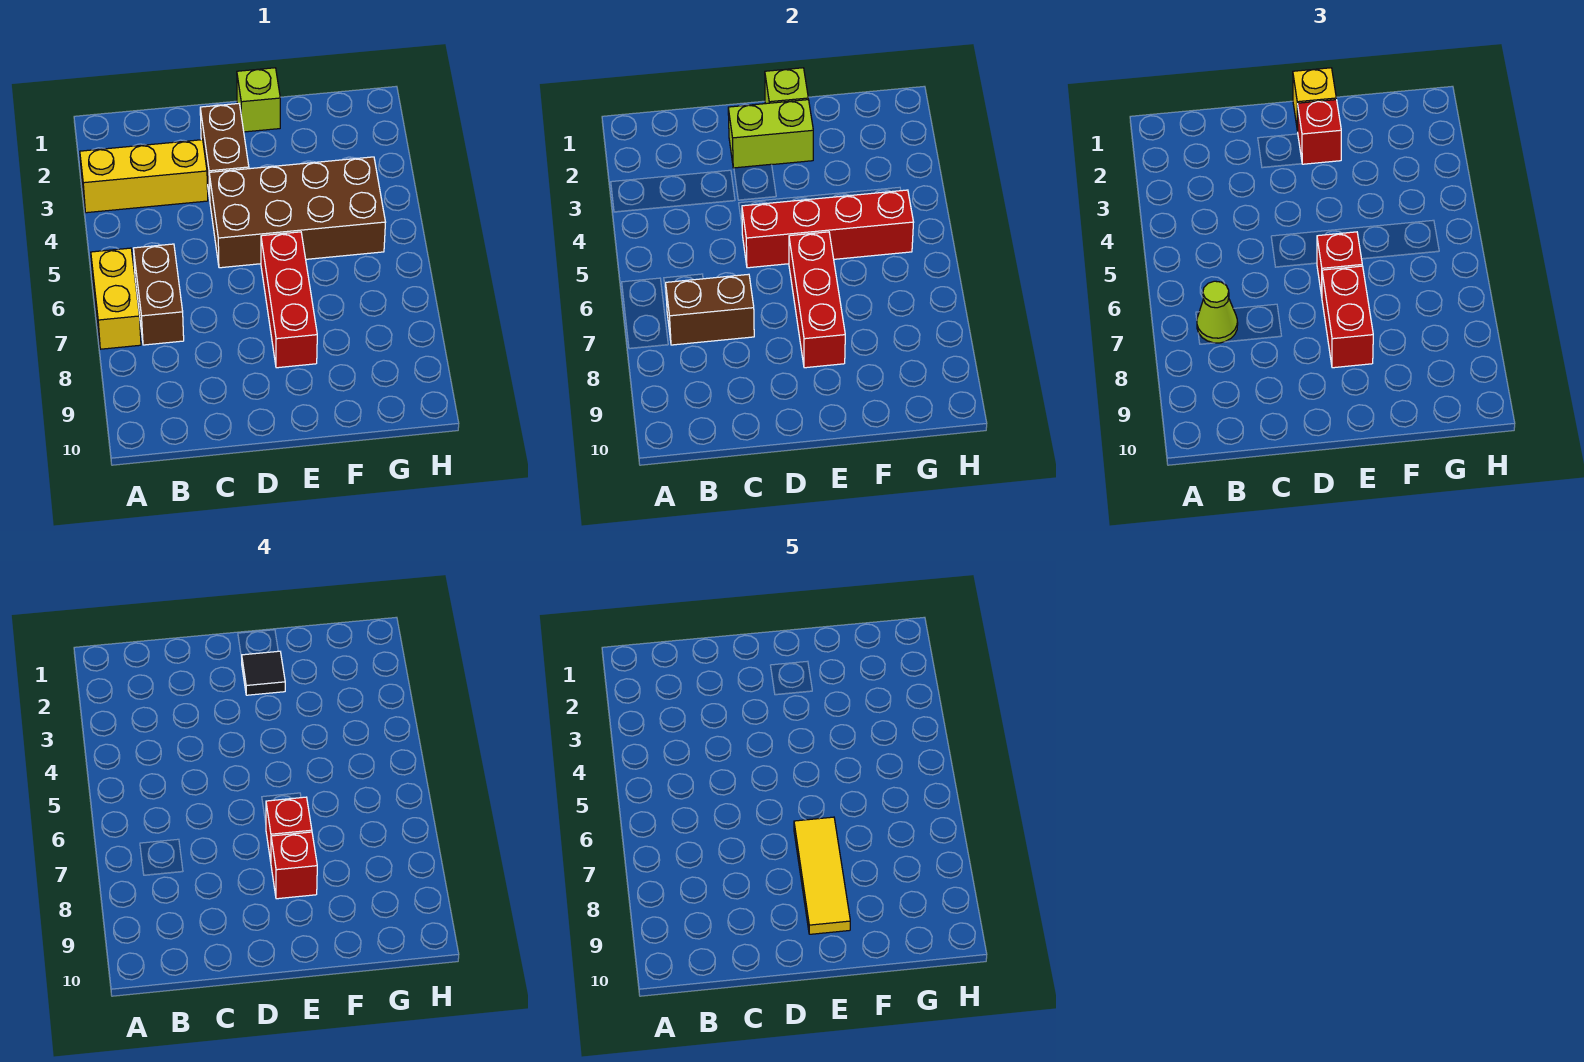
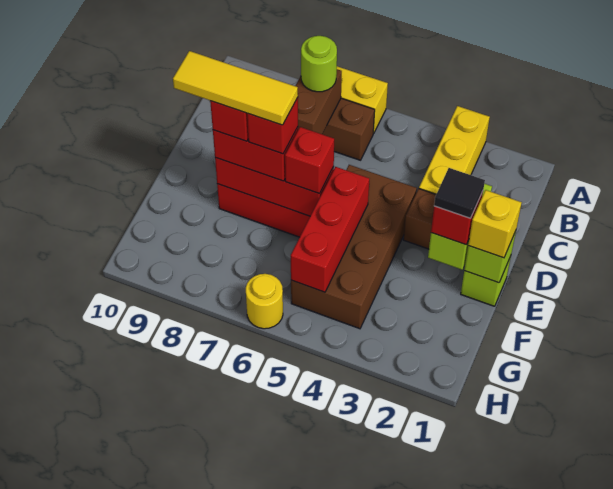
lime cone B7 level 3 -> lime round brick B7 level 3
red brick D5:G5 level 2 -> red brick E5:G5 level 2
none -> yellow round brick H6 level 1

